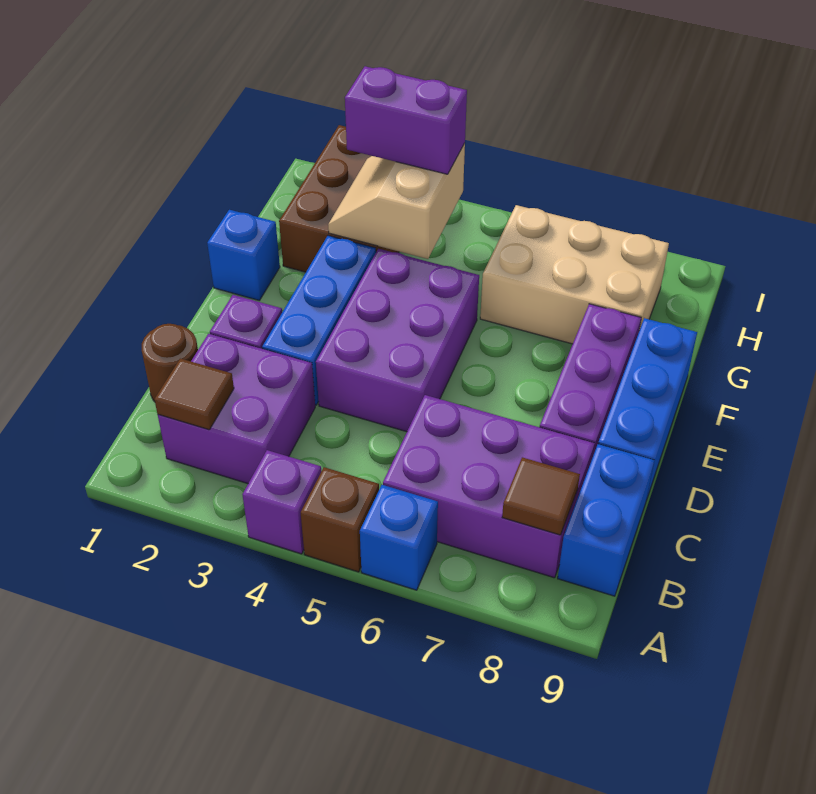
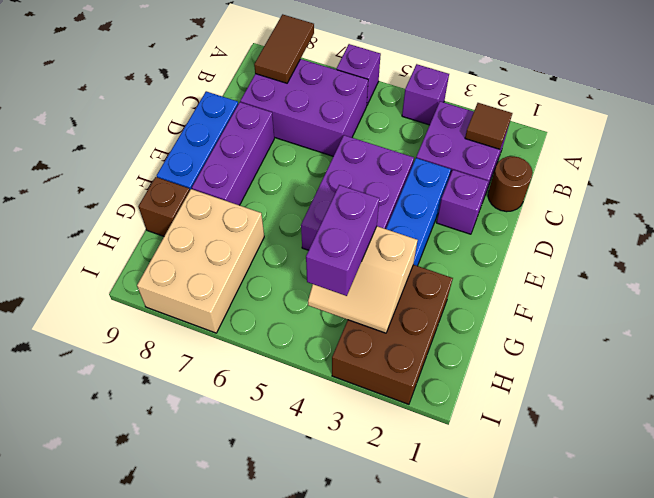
brown brick A5 level 1 -> brown brick G9 level 1
blue brick A6 level 1 -> purple brick A6 level 1
brown tile B8 level 2 -> brown tile A8:B8 level 2
blue brick B9:C9 level 1 -> none
blue brick F1 level 1 -> none
tan slope G3:H4 level 2 top 4 -> tan slope G3:H4 level 2 top G
tan brick G6:H8 level 1 -> tan brick G7:I8 level 1
purple brick H3:H4 level 3 -> purple brick G4:H4 level 3

